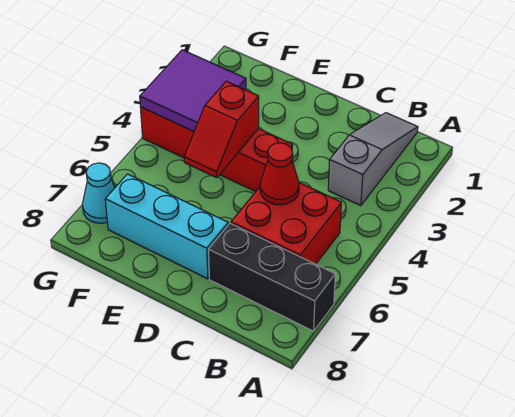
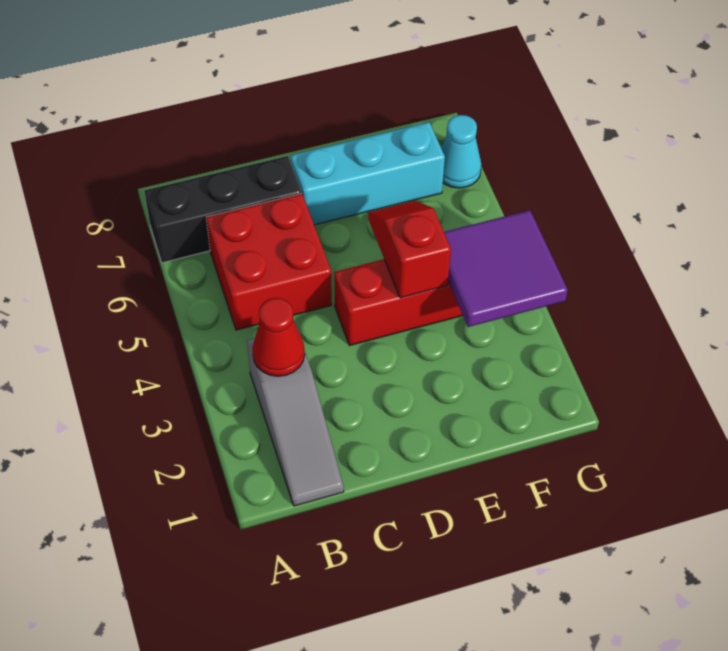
red cone C5 level 2 -> red cone B3 level 2

